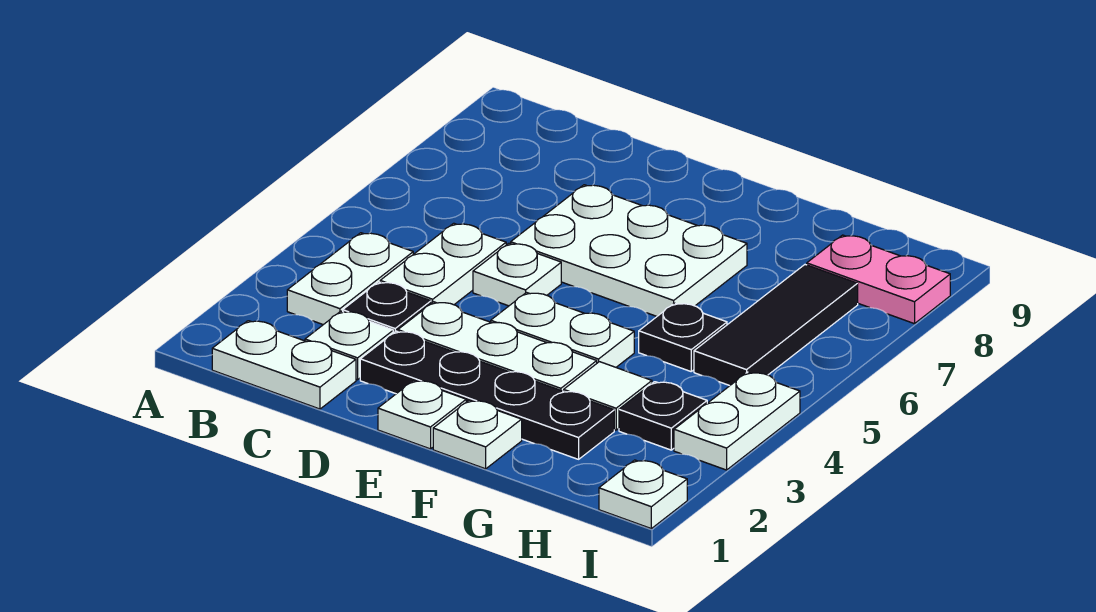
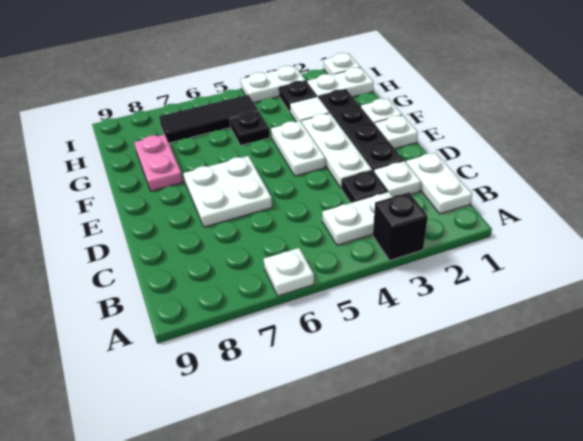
none -> black brick A3 level 1
white plate C4:C5 level 1 -> white plate H1:H2 level 1
white plate D5 level 1 -> white plate A6 level 1
white plate D6:F7 level 1 -> white plate D6:E7 level 1
pink plate H8:I8 level 1 -> pink plate F8:G8 level 1

